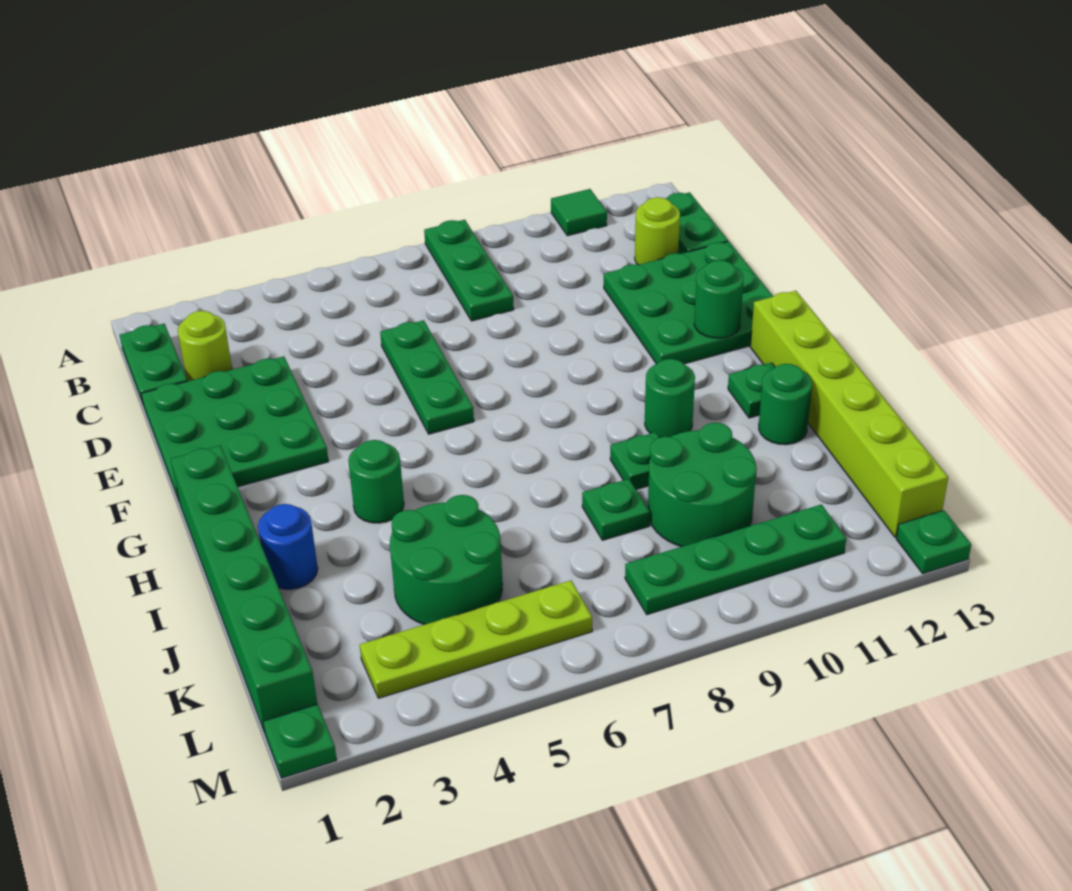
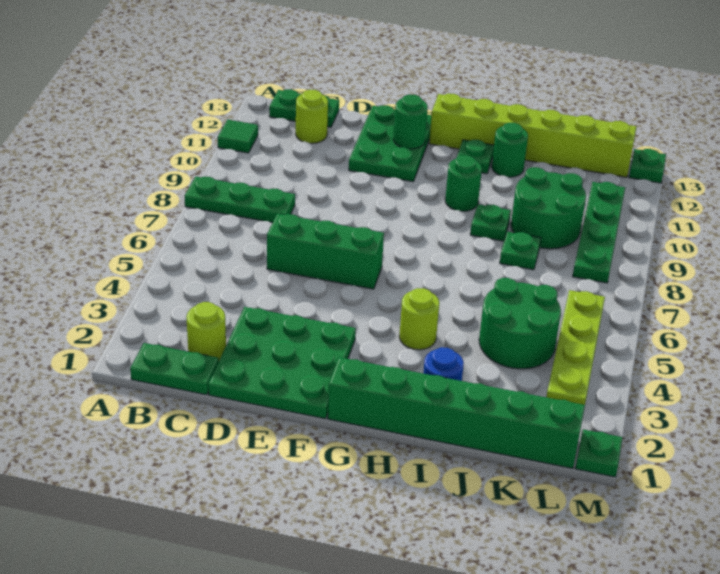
green plate D6:F6 level 1 -> green brick D6:F6 level 1
green plate D11:F13 level 1 -> green plate E11:F13 level 1
green round brick H4 level 1 -> lime round brick H4 level 1

